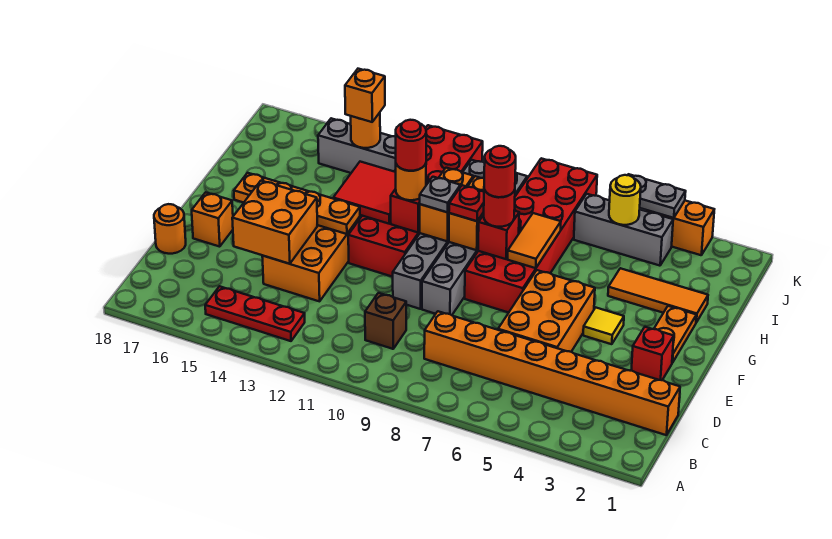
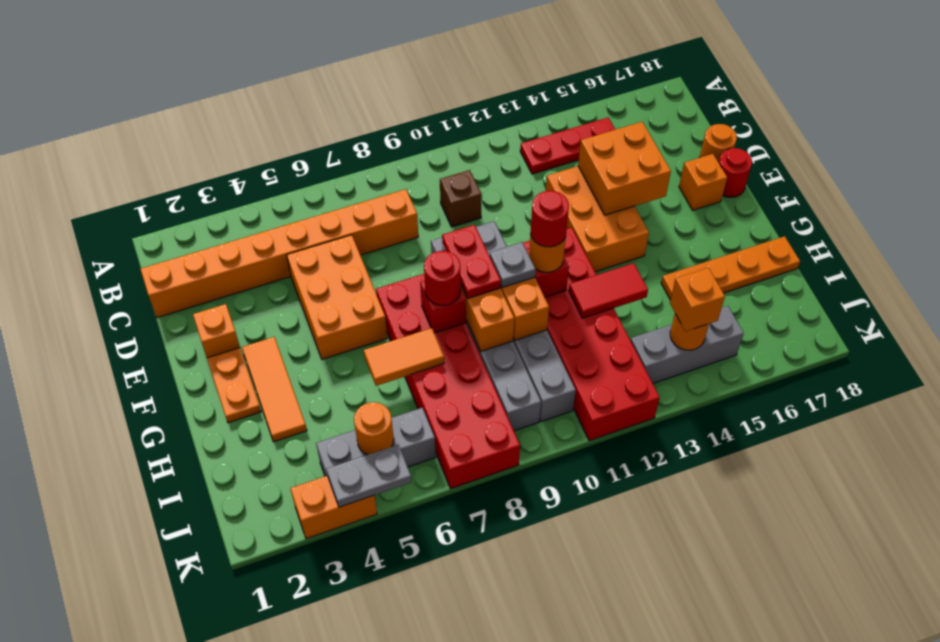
red brick E2 level 1 -> orange brick E2 level 1
yellow tile F4 level 1 -> none
orange plate F13:F16 level 2 -> orange plate H15:H18 level 1
orange tile G7:H7 level 2 -> orange tile H6:H7 level 2
red round brick G8 level 4 -> red round brick E18 level 1
red plate G9 level 3 -> red plate F9:G9 level 3
red tile G12:H13 level 2 -> red tile H12:H13 level 2
orange tile H2:H4 level 1 -> orange tile F3:H3 level 1
yellow round brick J5 level 2 -> orange round brick J5 level 2

